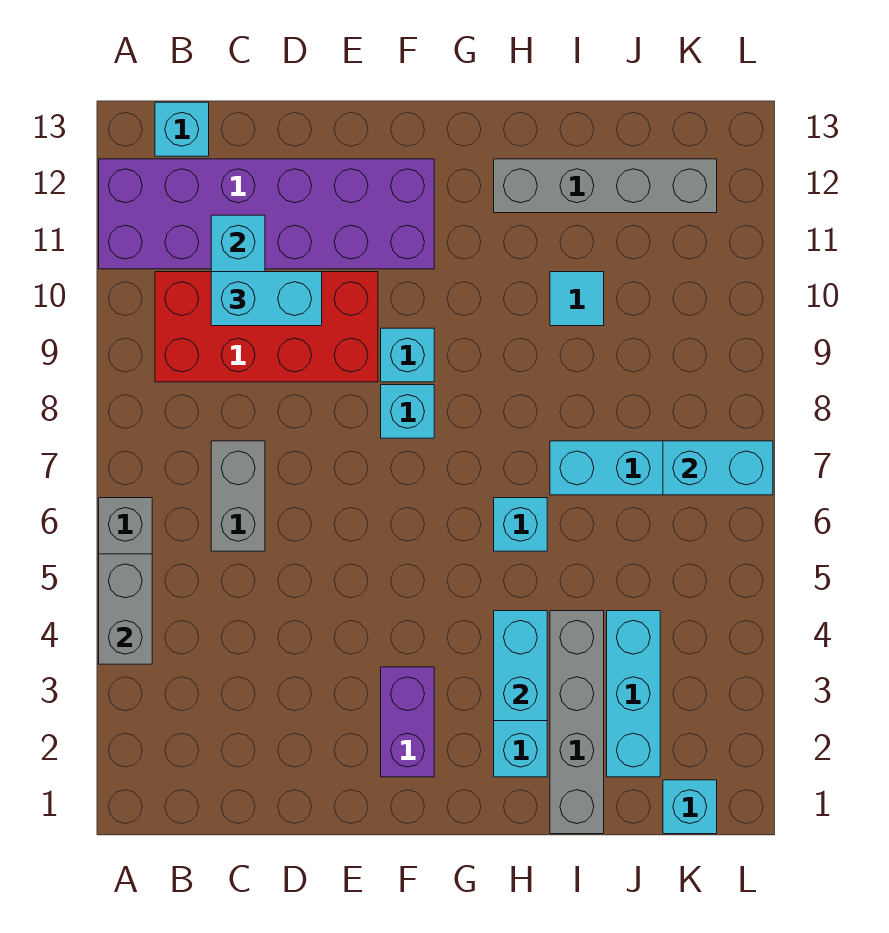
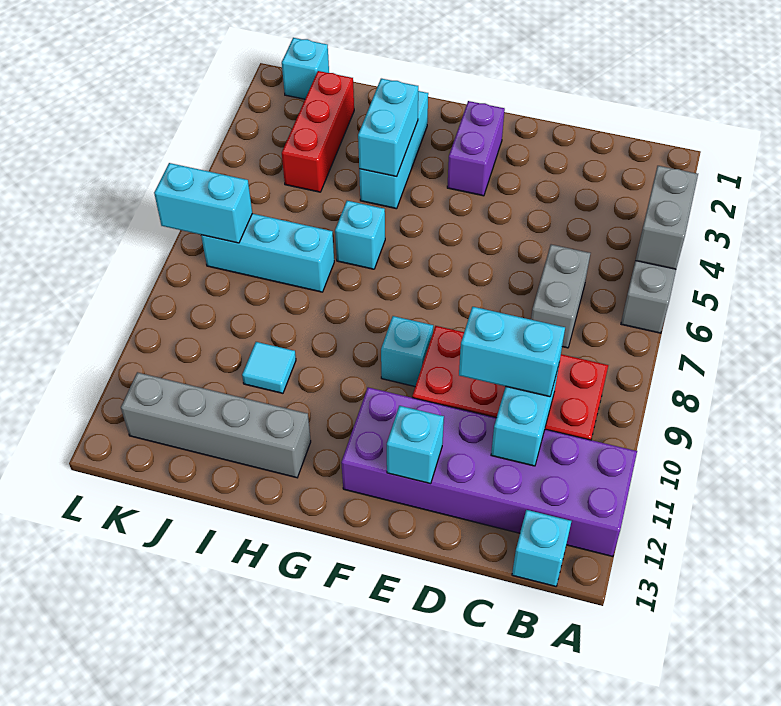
cyan brick F8 level 1 -> cyan brick E12 level 2
grey brick I1:I4 level 1 -> none
cyan brick J2:J4 level 1 -> red brick J2:J4 level 1

